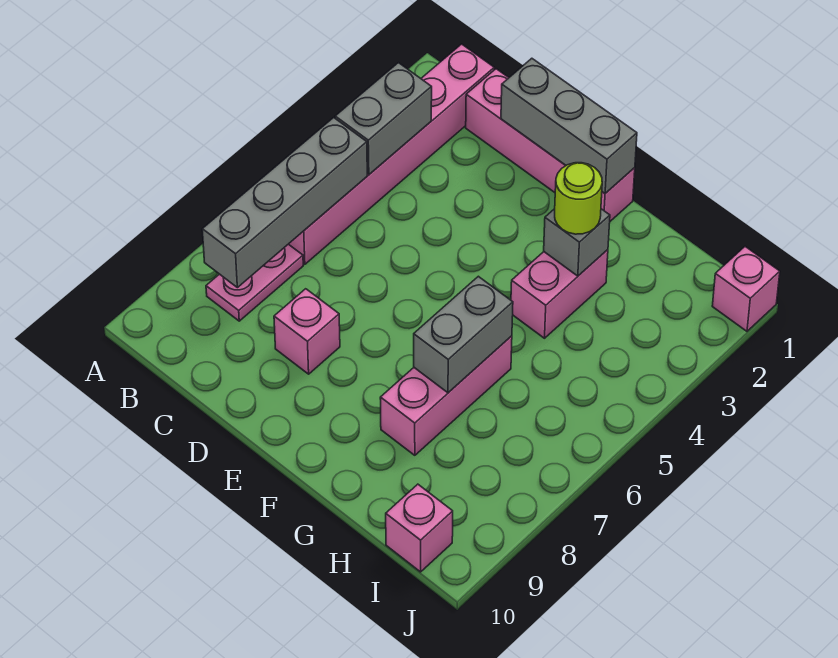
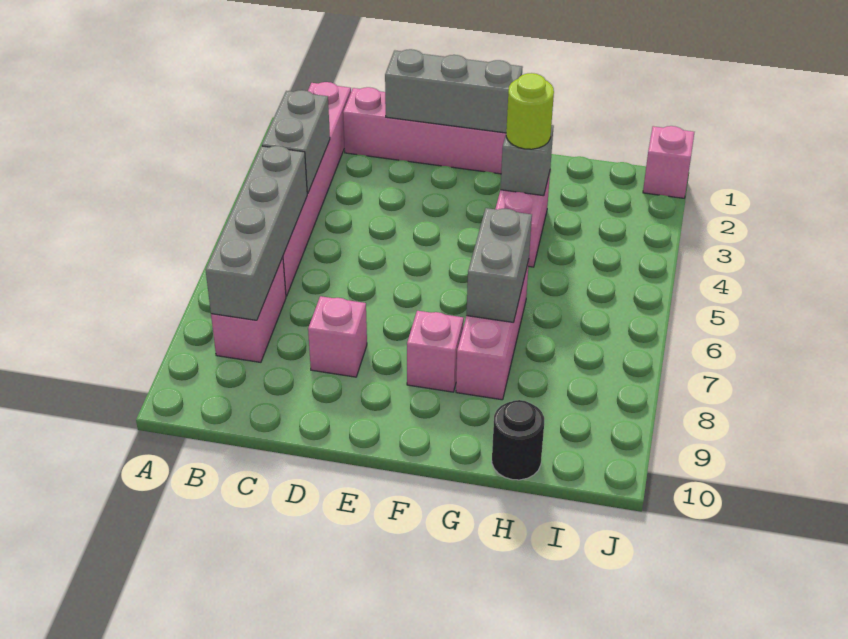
pink plate B7:B8 level 1 -> pink brick B7:B8 level 1
none -> black round brick H10 level 1
pink brick I10 level 1 -> pink brick F8 level 1

